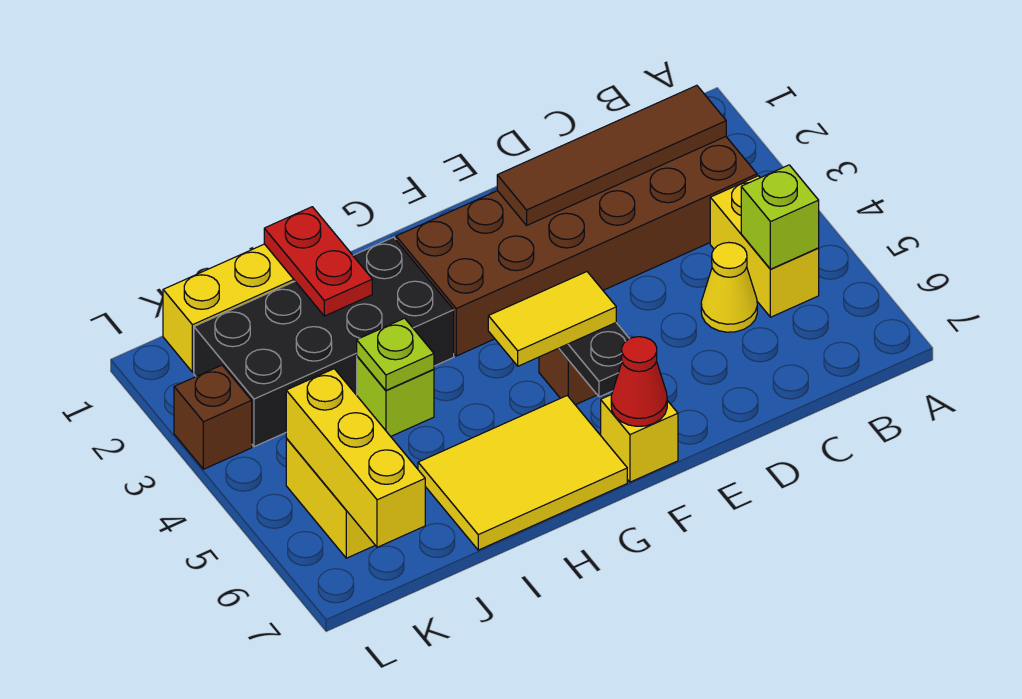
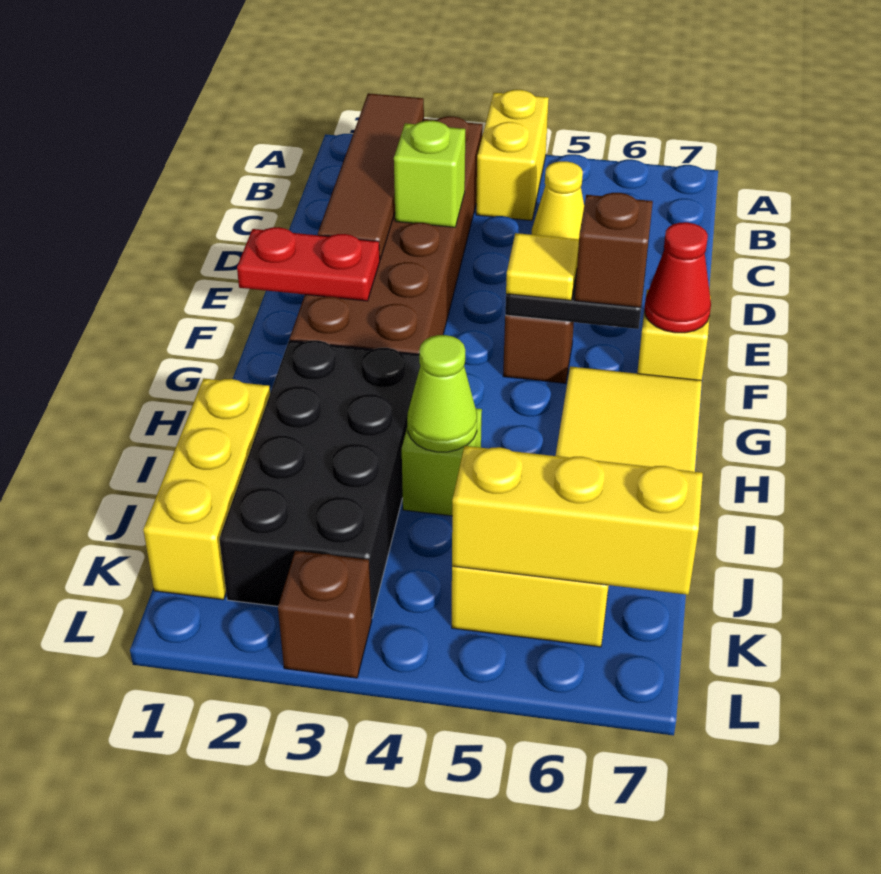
yellow brick B4:B5 level 1 -> yellow brick A4:B4 level 1
lime brick B5 level 2 -> lime brick D3 level 2
yellow tile F5:G5 level 3 -> yellow tile F5 level 3
none -> brown brick F6 level 3
red plate I1:I2 level 2 -> red plate F1:F2 level 2
lime plate I4 level 2 -> lime cone I4 level 2

